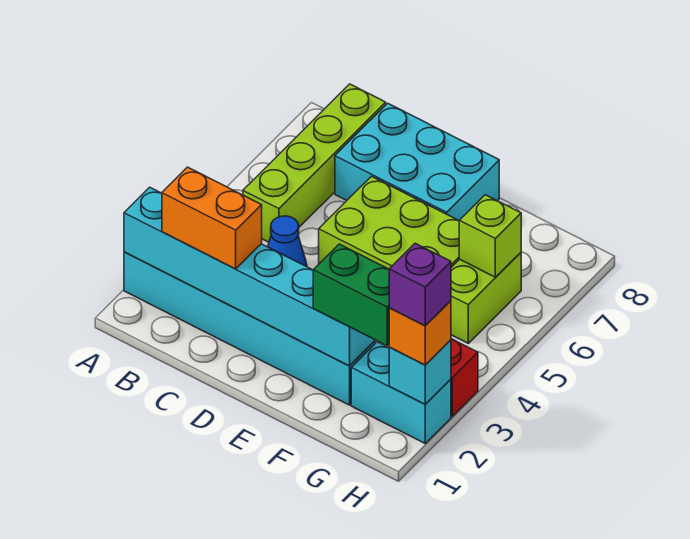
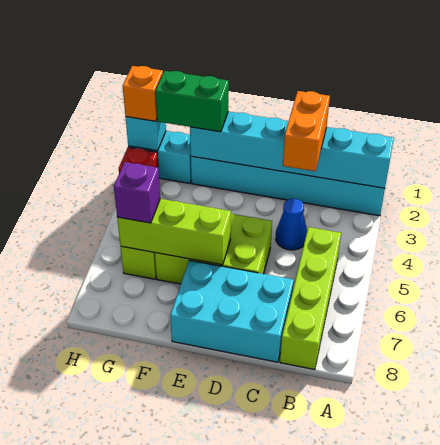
orange brick B2:C2 level 3 -> orange brick C2:C3 level 3
lime brick G6 level 2 -> lime brick E6:G6 level 2
purple brick H2 level 4 -> purple brick G6 level 3

